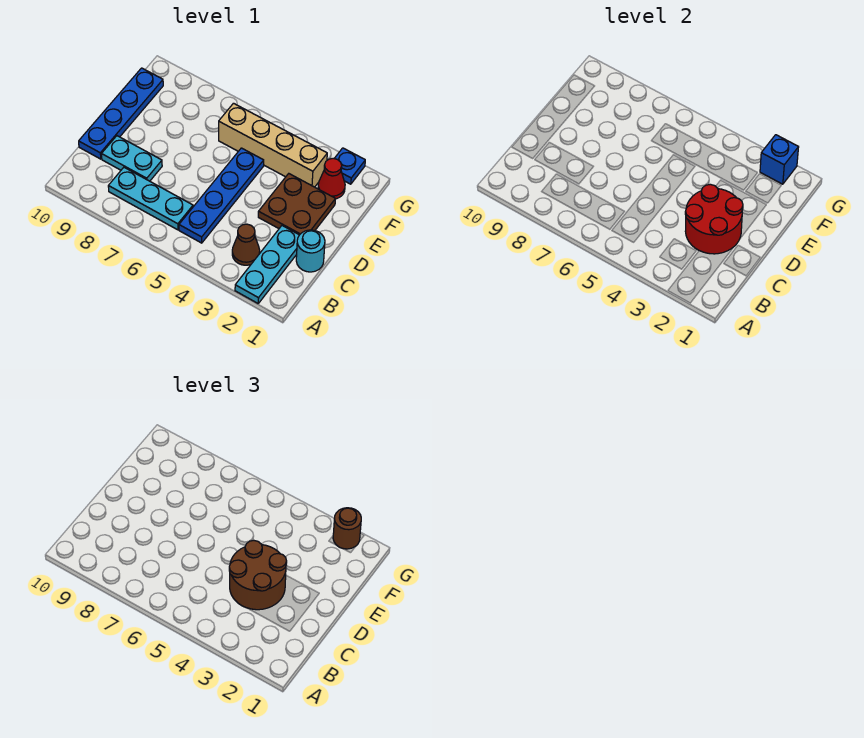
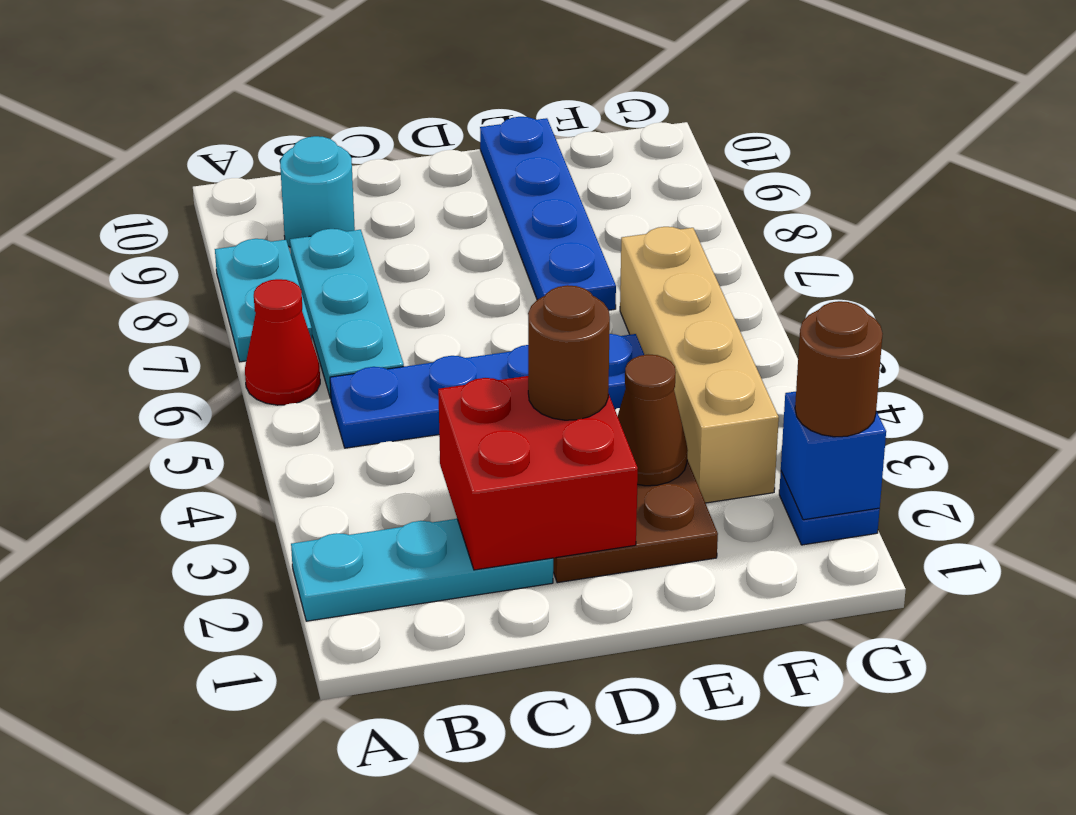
brown cone B3 level 1 -> brown cone E3 level 2
cyan round brick C1 level 1 -> cyan round brick B9 level 1
red round brick C2:D3 level 2 -> red brick C2:D3 level 2
brown round brick C3:D4 level 3 -> brown round brick D3 level 3
cyan plate C8:C9 level 1 -> cyan plate A7:A8 level 1
blue plate C10:F10 level 1 -> blue plate E7:E10 level 1
red cone F2 level 1 -> red cone A6 level 1

